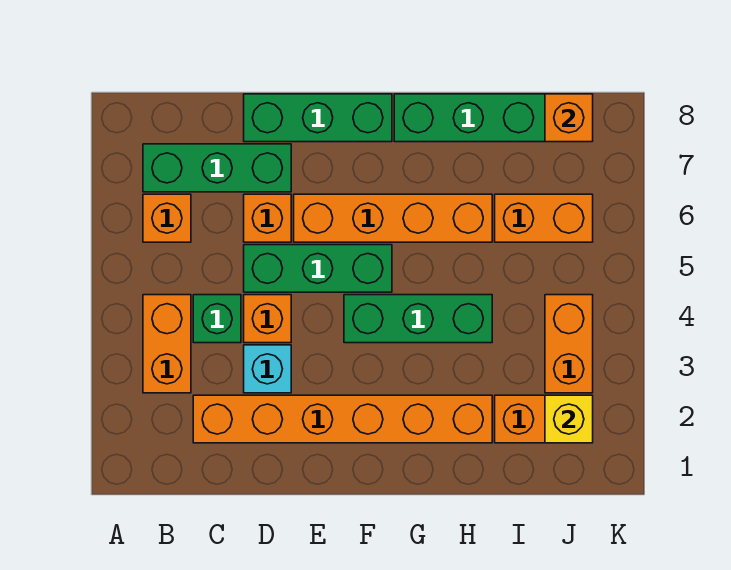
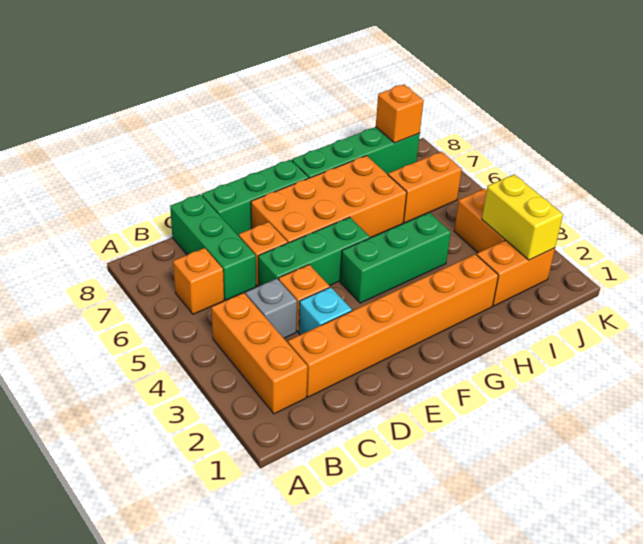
orange brick B3:B4 level 1 -> orange brick B2:B4 level 1
green brick B7:D7 level 1 -> green brick C6:C8 level 1
green brick C4 level 1 -> grey brick C4 level 1
orange brick E6:H6 level 1 -> orange brick E6:H7 level 1
yellow brick J2 level 2 -> yellow brick J2:J3 level 2

